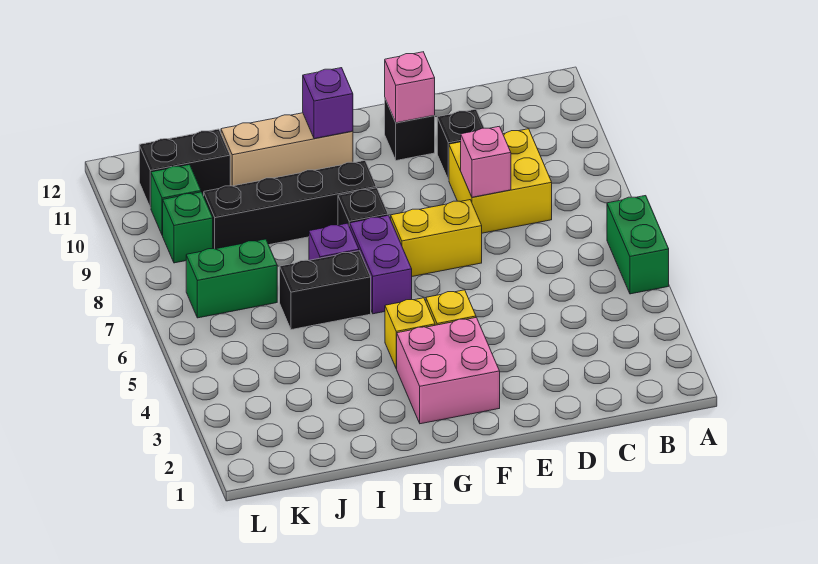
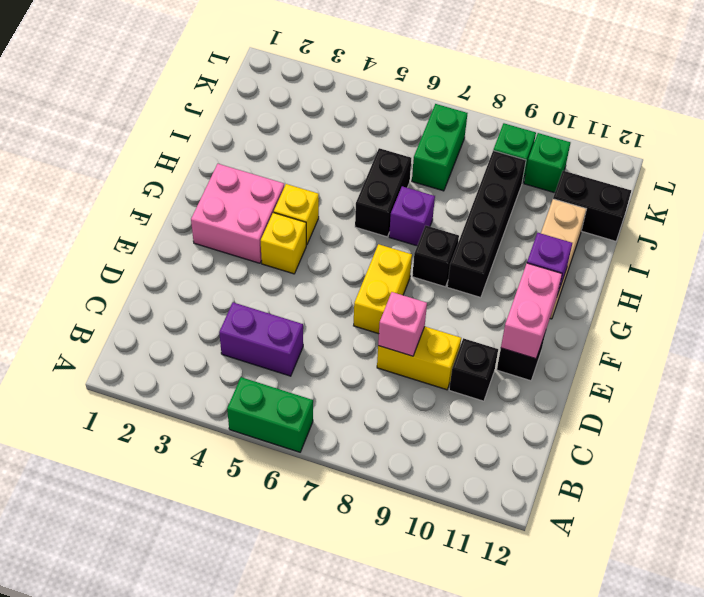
yellow brick C8:D9 level 1 -> yellow brick D8:D9 level 1
pink brick E11 level 2 -> pink brick E11:F11 level 2
purple brick G6:G7 level 1 -> purple brick C4:C5 level 1
black brick J11:K11 level 1 -> black brick J11:J12 level 1

